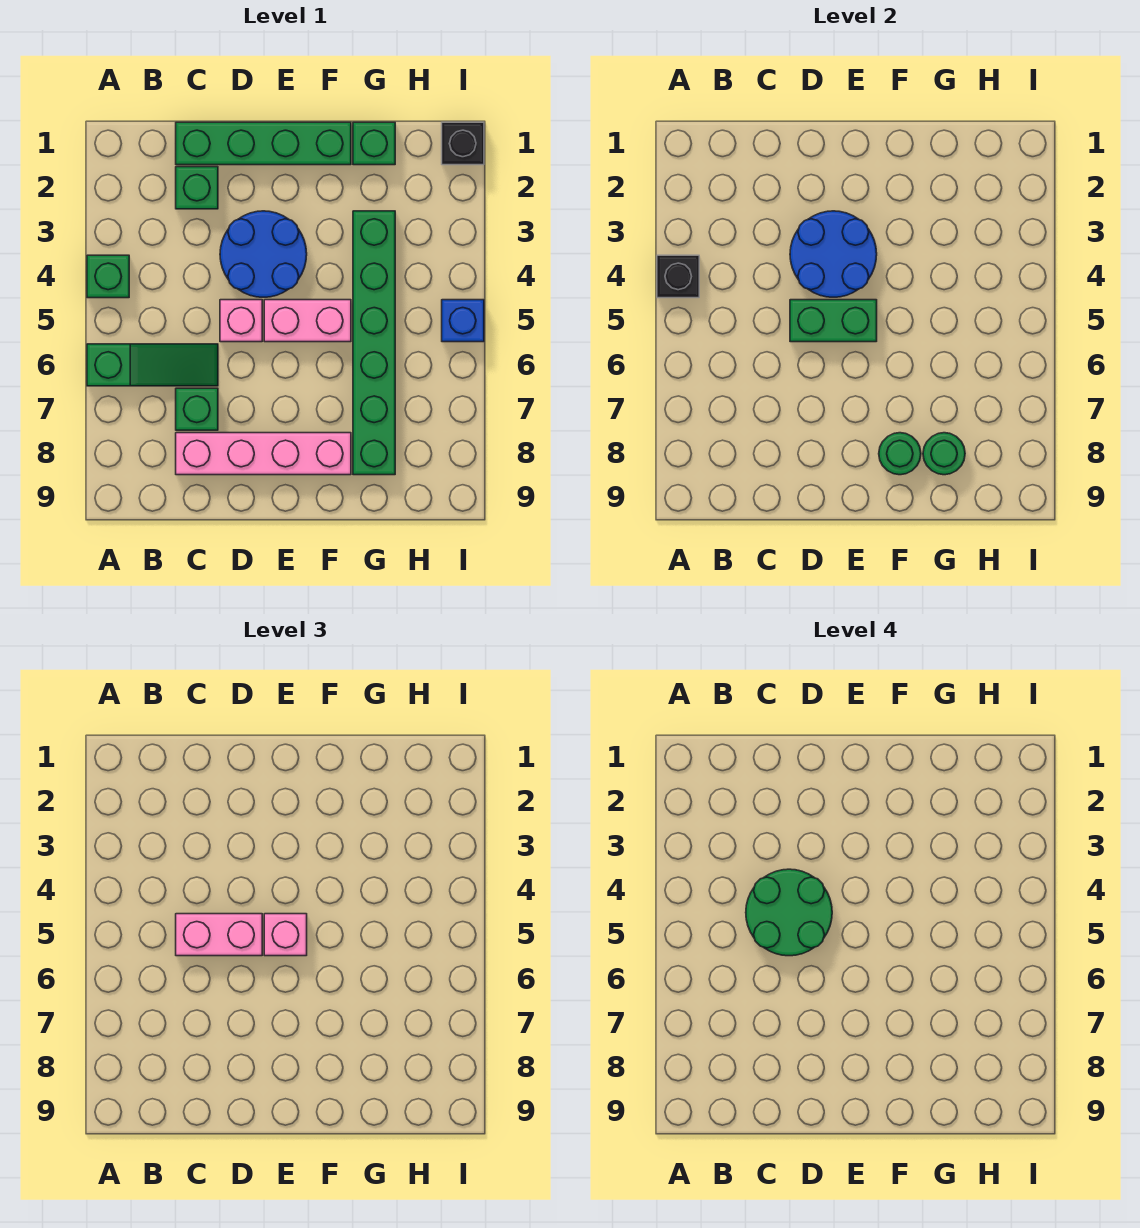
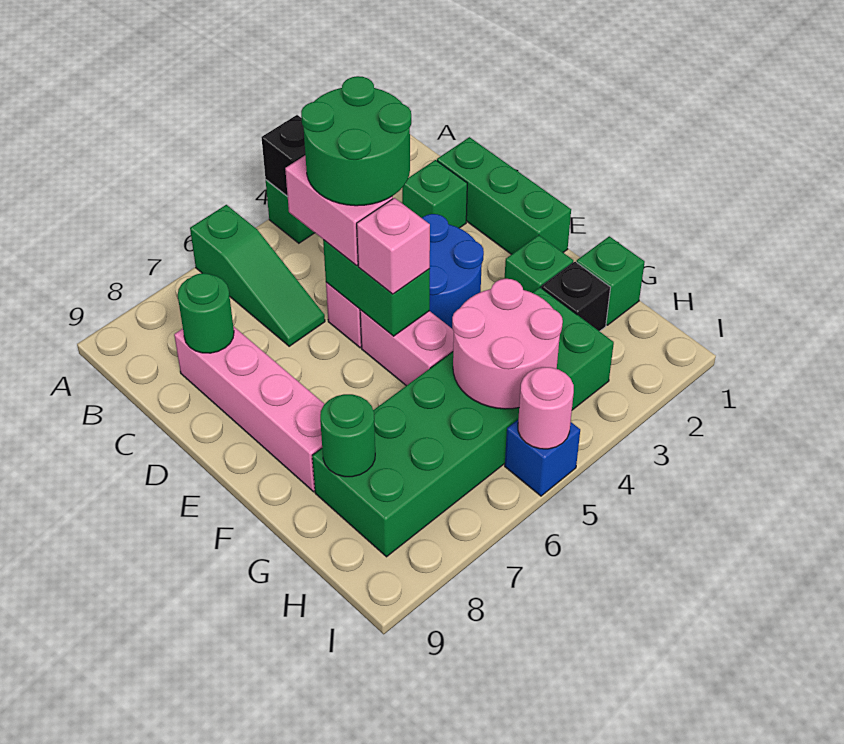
green brick C1:F1 level 1 -> green brick C1:E1 level 1
green brick C7 level 1 -> green brick F2 level 1
blue round brick D3:E4 level 2 -> none
green round brick F8 level 2 -> green round brick C8 level 2
green brick G3:G8 level 1 -> green brick G3:H8 level 1
none -> pink round brick G4:H5 level 2
black brick I1 level 1 -> black brick G2 level 1
none -> pink round brick I5 level 2

